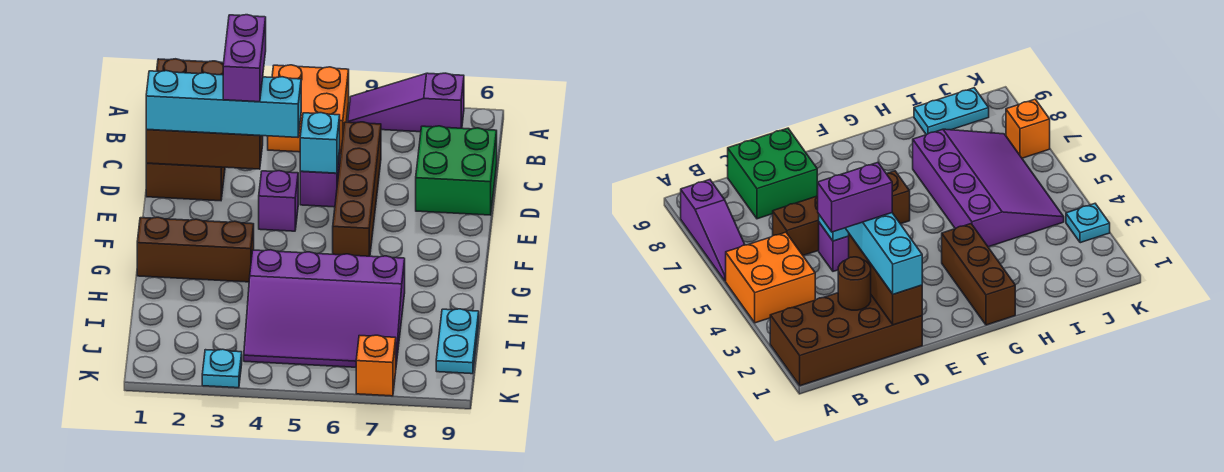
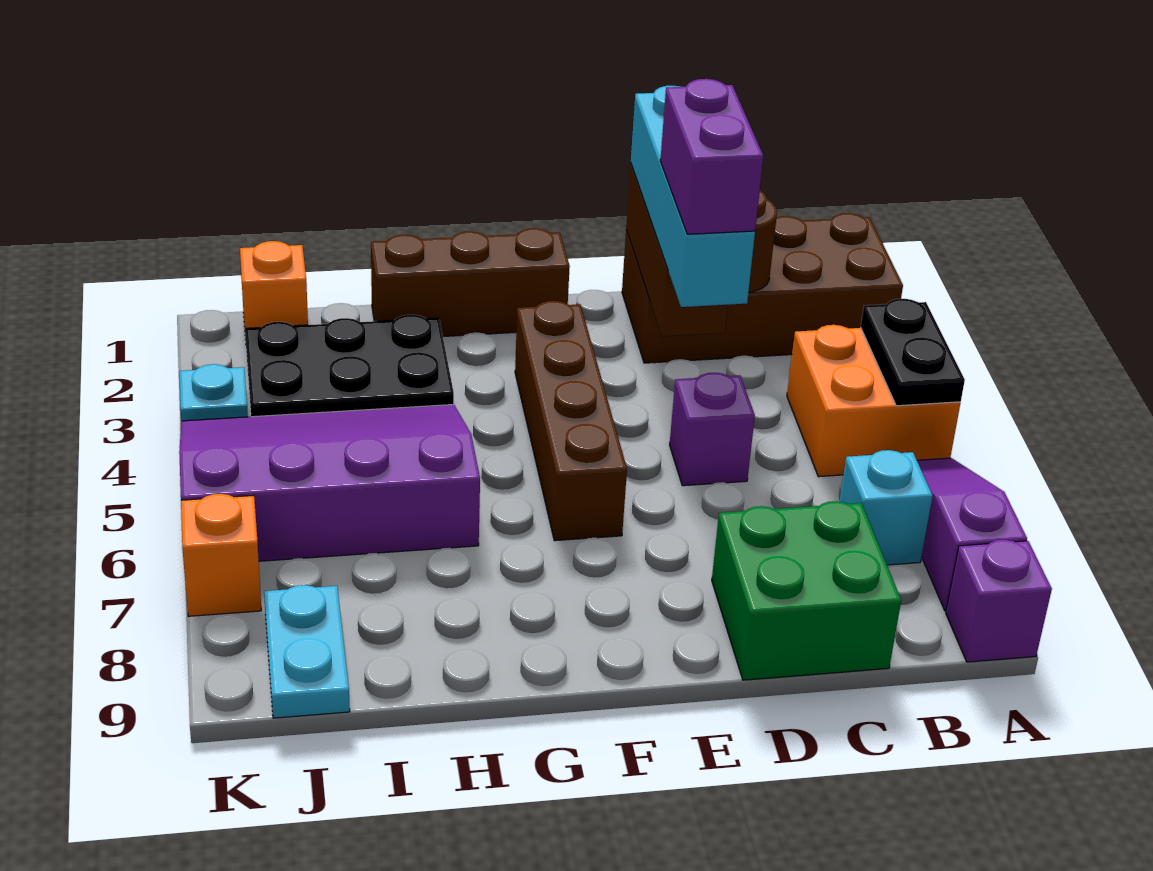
none -> black plate A4:A5 level 2
purple brick C3:D3 level 4 -> purple brick D3:D4 level 4
brown brick C6:F6 level 1 -> brown brick F3:F6 level 1
cyan brick D5 level 2 -> cyan brick B7 level 1
purple brick E4 level 1 -> purple brick A9 level 1
brown brick G1:G3 level 1 -> brown brick F1:H1 level 1
none -> black plate H2:J3 level 1
purple slope H4:J7 level 1 top H -> purple slope H4:K6 level 1 top 6
cyan plate I9:J9 level 1 -> cyan plate J8:J9 level 1
none -> orange brick J1 level 1

